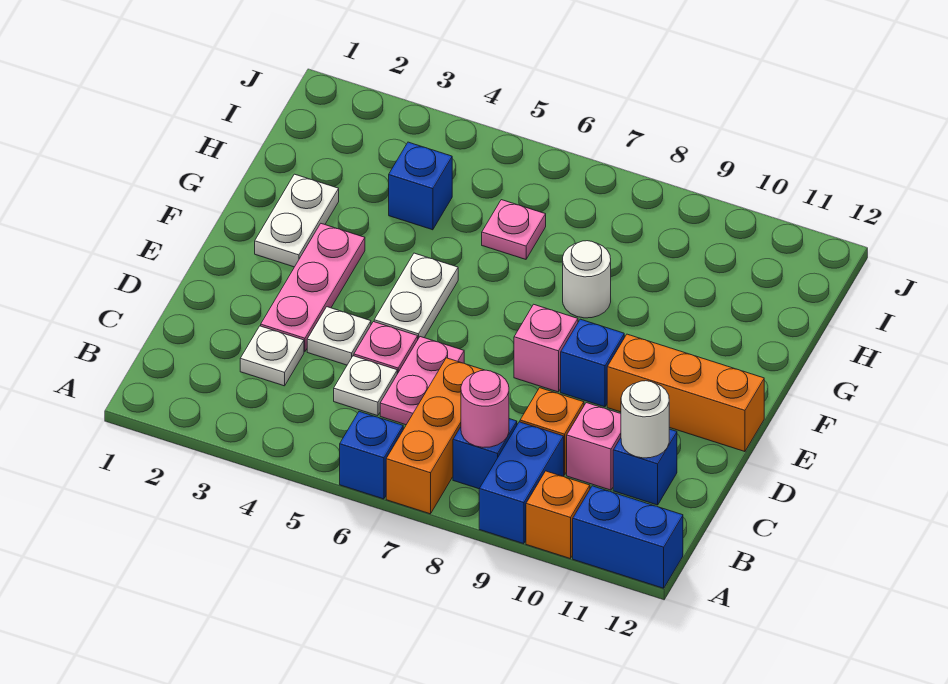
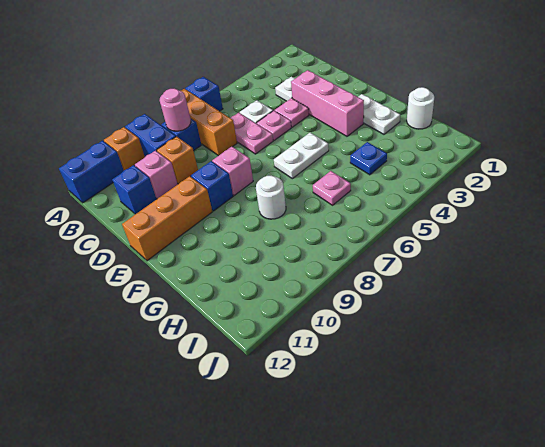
white round brick C11 level 2 -> white round brick H1 level 1
pink plate D3:F3 level 1 -> pink brick D3:F3 level 1
white plate D4 level 1 -> pink plate D4 level 1
white plate E5:F5 level 1 -> white plate F5:F6 level 1
blue brick H4 level 1 -> blue plate H4 level 1

